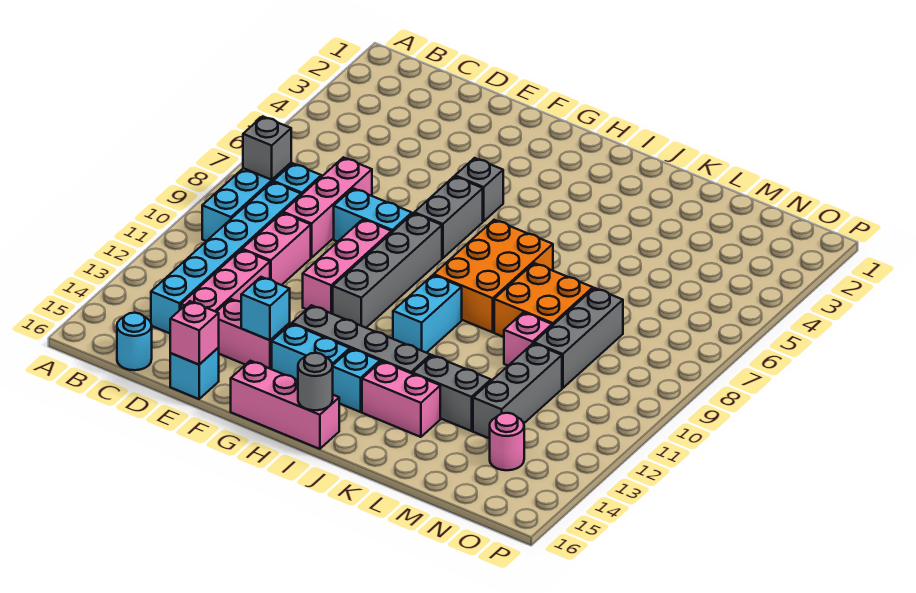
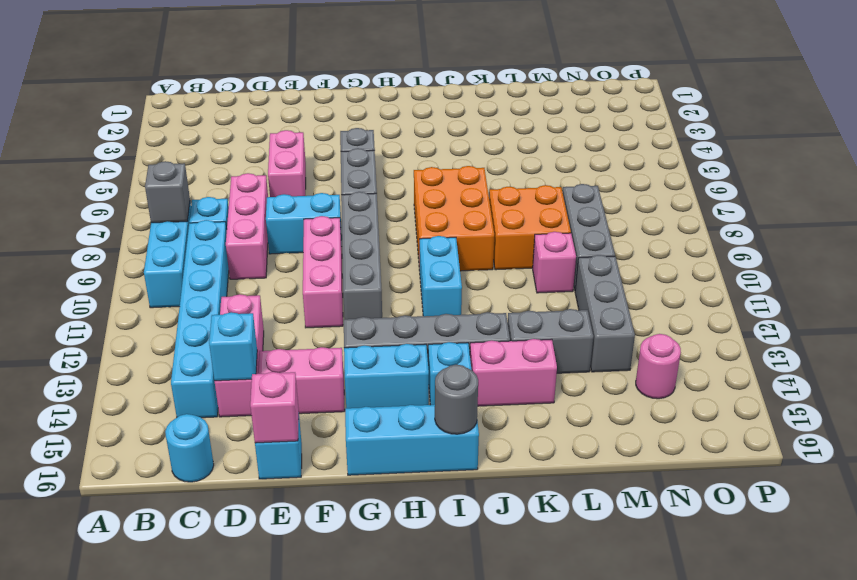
pink brick D10:D11 level 1 -> pink brick E5:E6 level 1
cyan brick F14 level 2 -> cyan brick D14 level 2
pink brick G16:I16 level 1 -> cyan brick G16:I16 level 1

